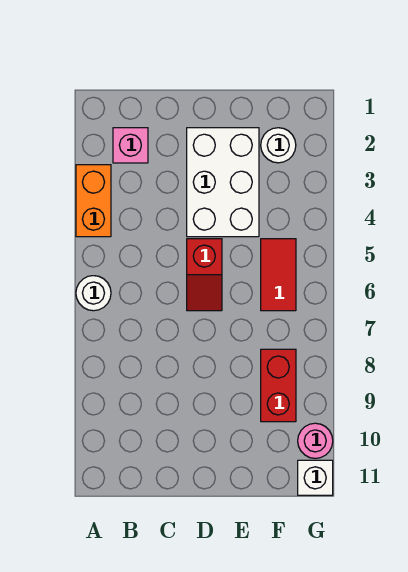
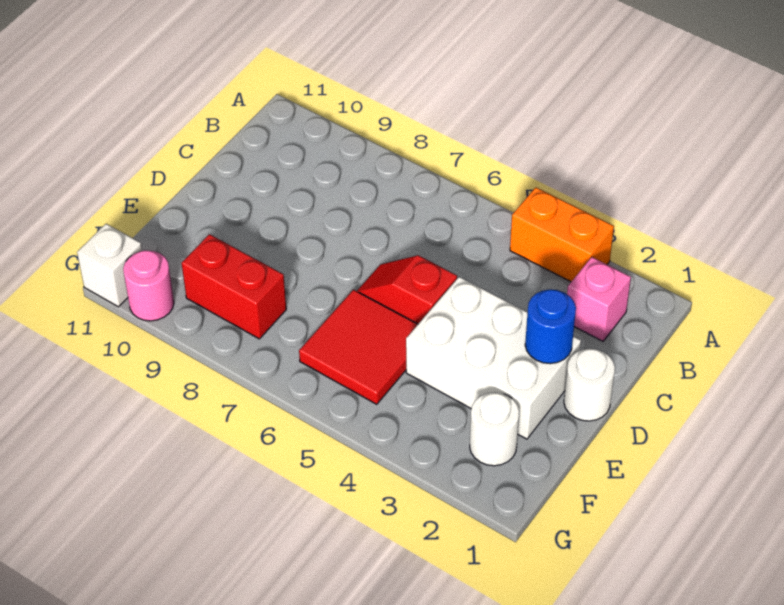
white round brick A6 level 1 -> white round brick D1 level 1
none -> blue round brick D2 level 2
red tile F5:F6 level 1 -> red tile E5:F6 level 1

